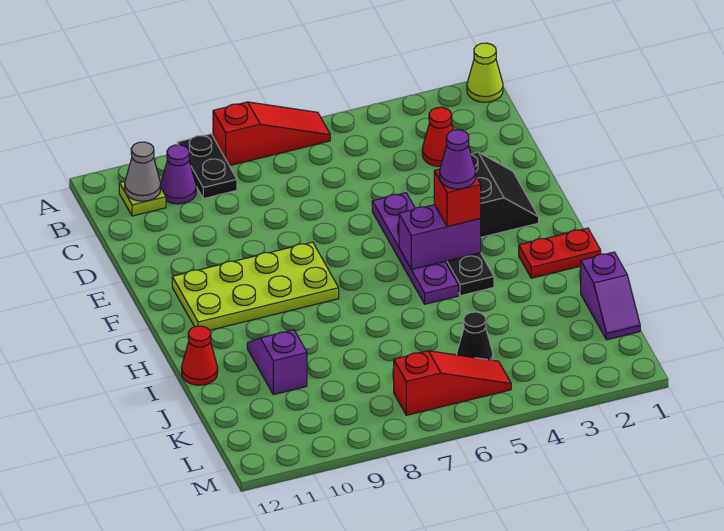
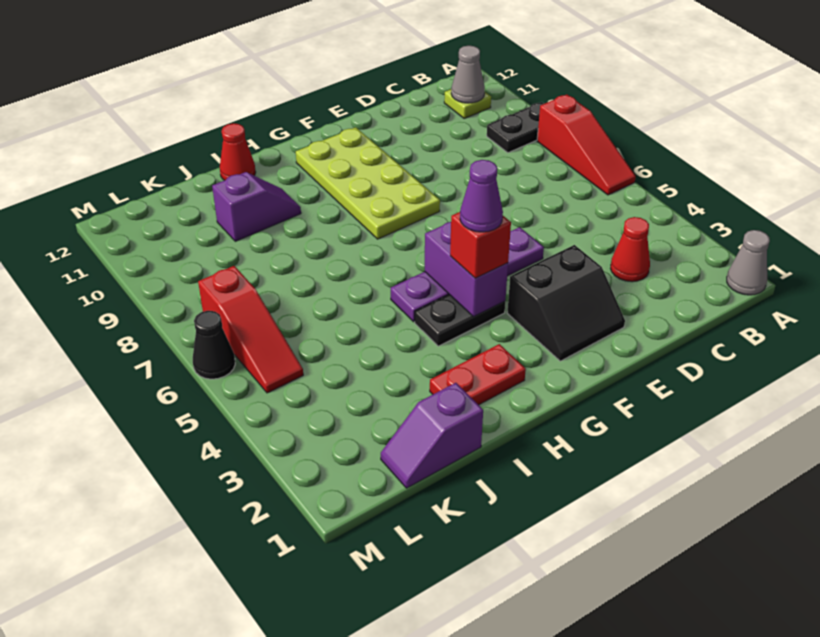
lime cone A1 level 1 -> grey cone A1 level 1
purple cone B10 level 1 -> none
red plate H1:H2 level 1 -> red plate H2:I2 level 1
black cone K5 level 1 -> black cone M6 level 1

